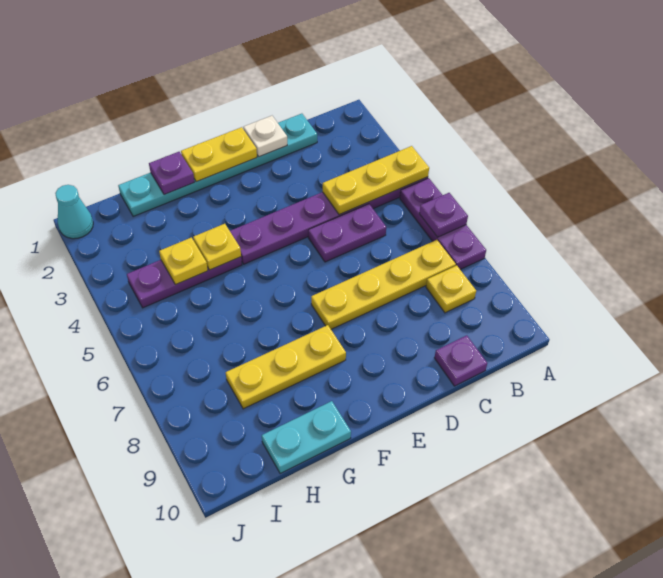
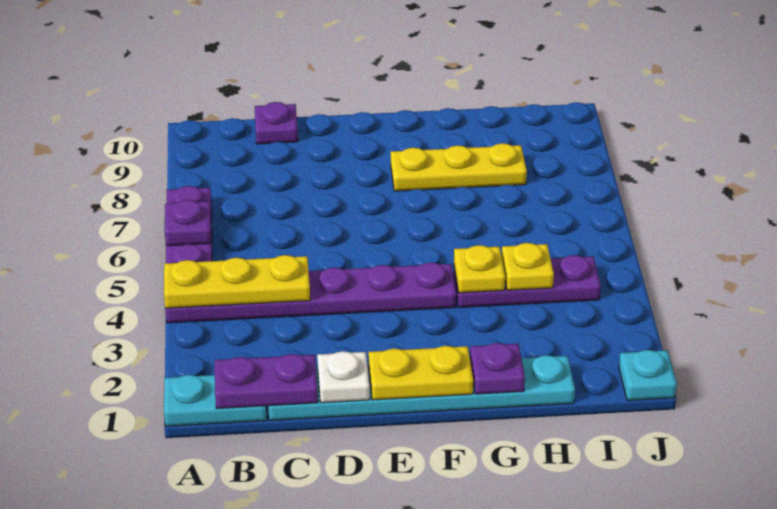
yellow plate B7:E7 level 1 -> none
yellow plate B8 level 1 -> none
purple plate C5:D5 level 1 -> purple plate B1:C1 level 2
cyan plate G10:H10 level 1 -> cyan plate A1:B1 level 1
cyan cone J1 level 1 -> cyan plate J1 level 1

